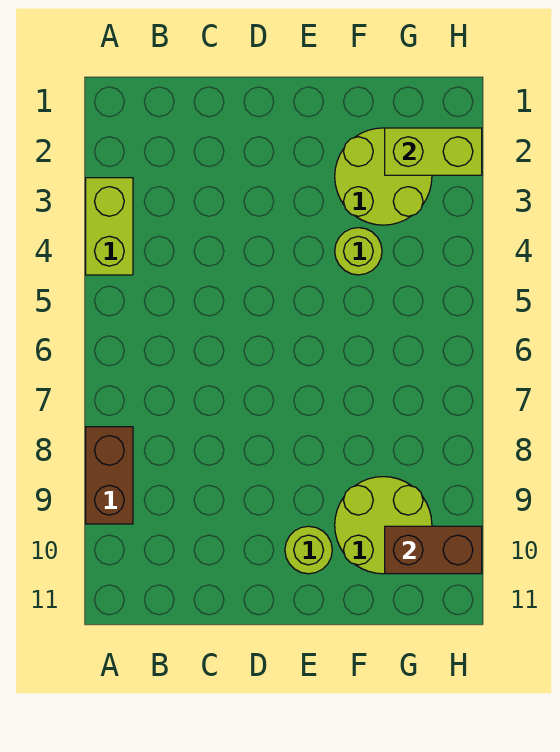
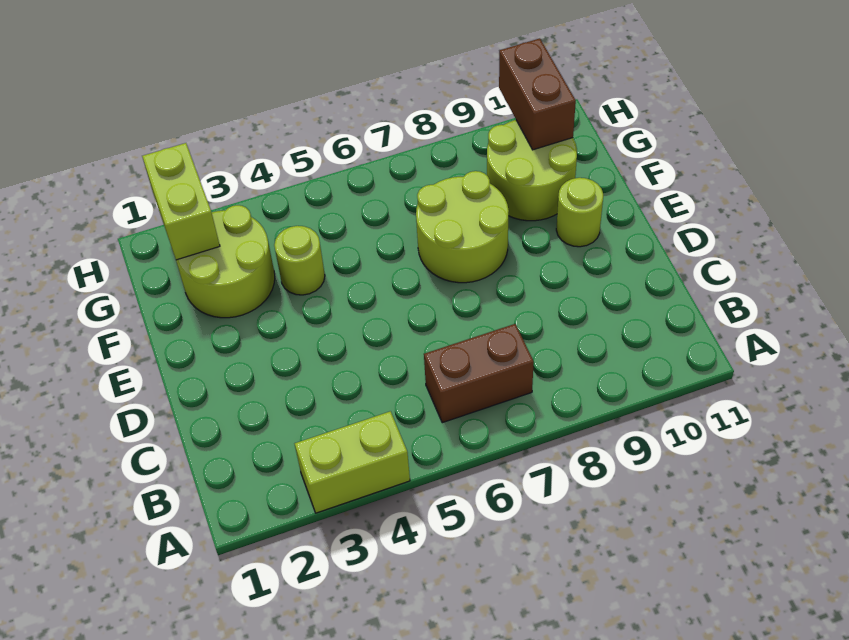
brown brick A8:A9 level 1 -> brown brick B6:B7 level 1
none -> lime round brick E7:F8 level 1

